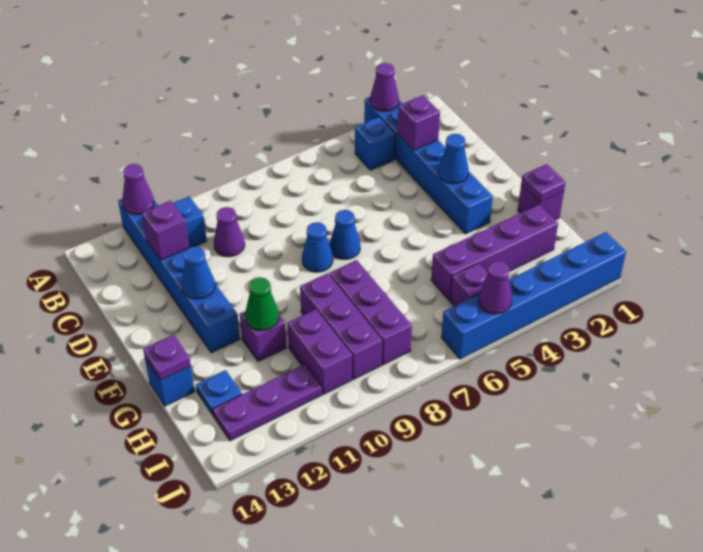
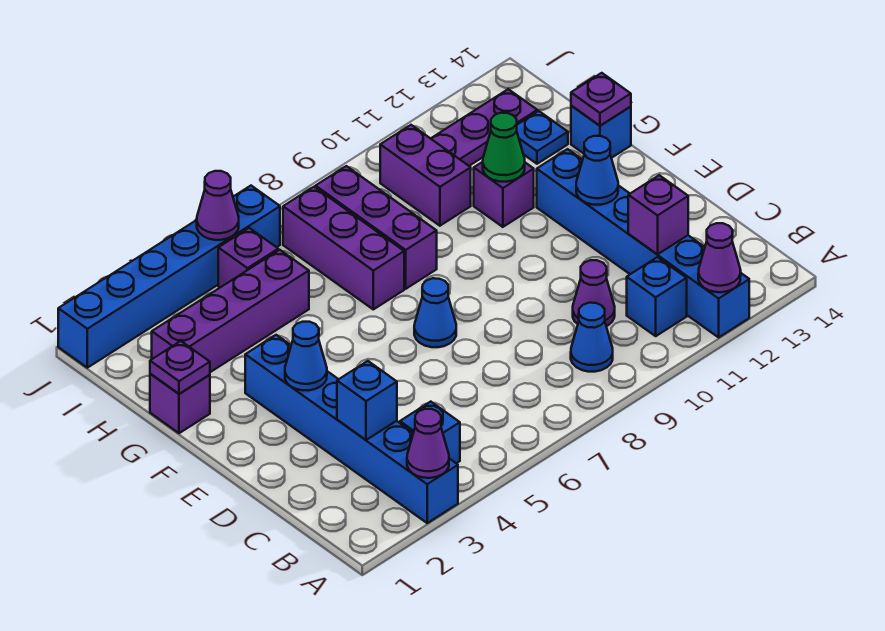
purple brick C3 level 2 -> blue brick C3 level 2
blue cone E8 level 1 -> blue cone B9 level 1
purple brick G9:I9 level 1 -> purple brick G7:I7 level 1

